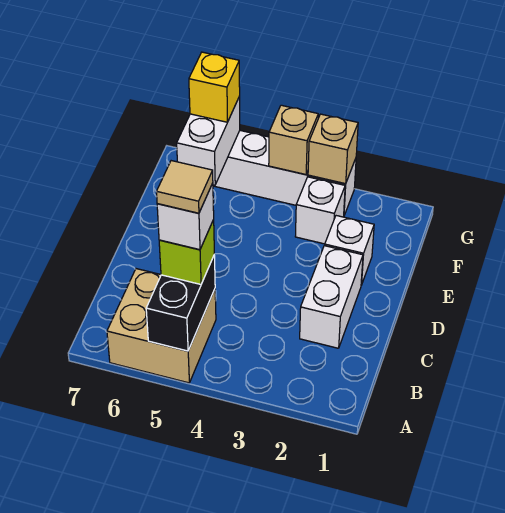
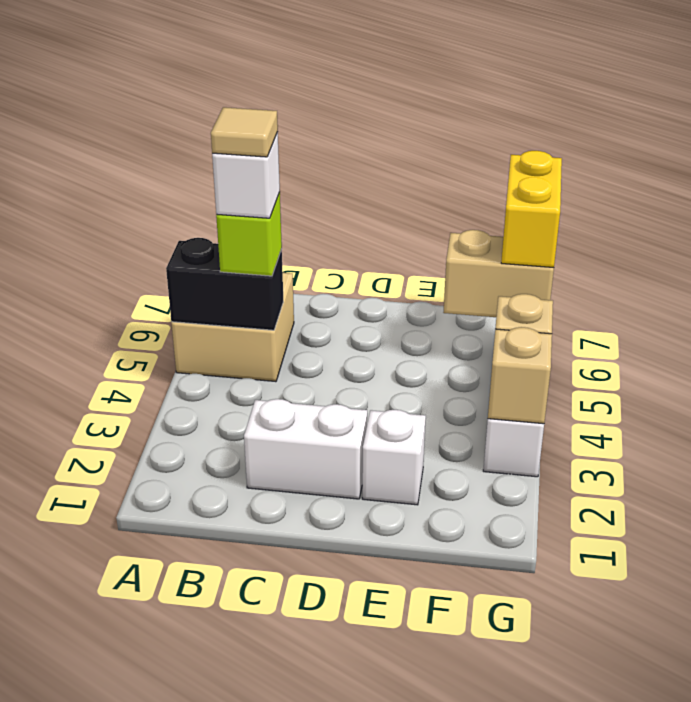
white brick F3 level 1 -> none
white brick F6:G6 level 2 -> tan brick F6:G6 level 2
yellow brick G6 level 3 -> yellow brick G6:G7 level 3

